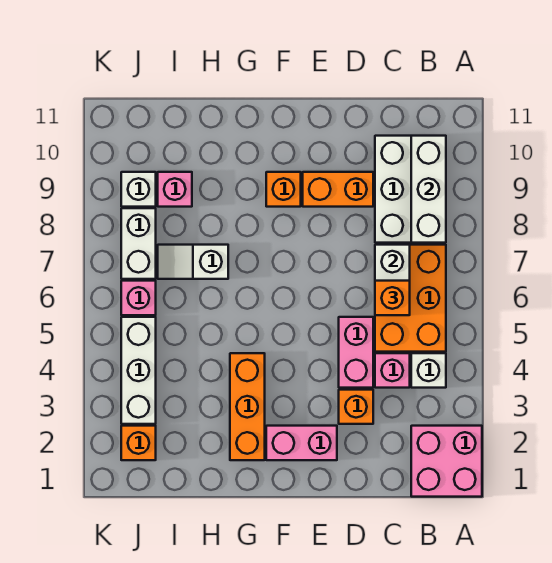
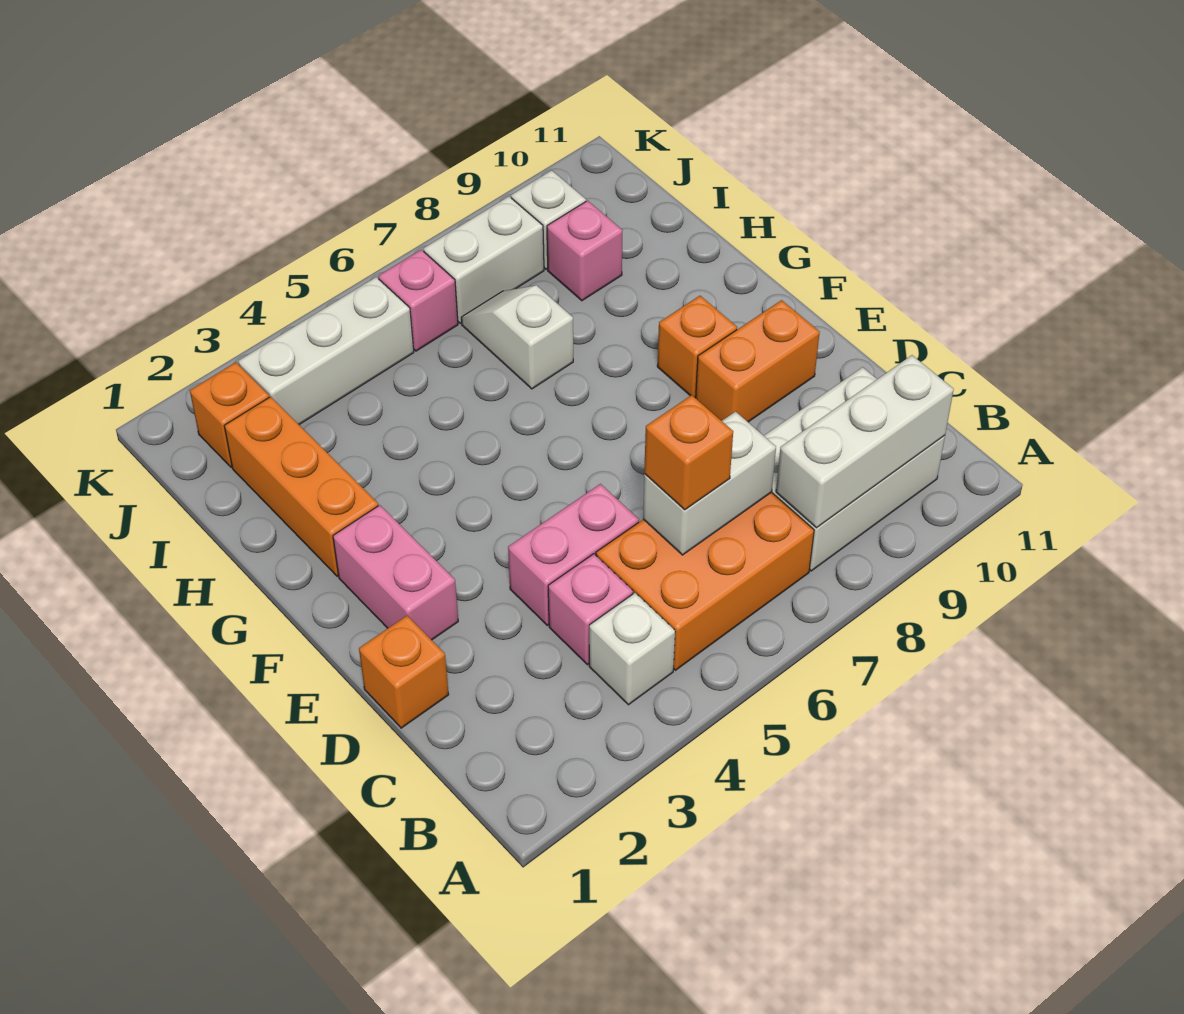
pink brick A1:B2 level 1 -> none
orange brick D3 level 1 -> orange brick D1 level 1
orange brick D9:E9 level 1 -> orange brick E9:E10 level 1
orange brick G2:G4 level 1 -> orange brick G2:I2 level 1

